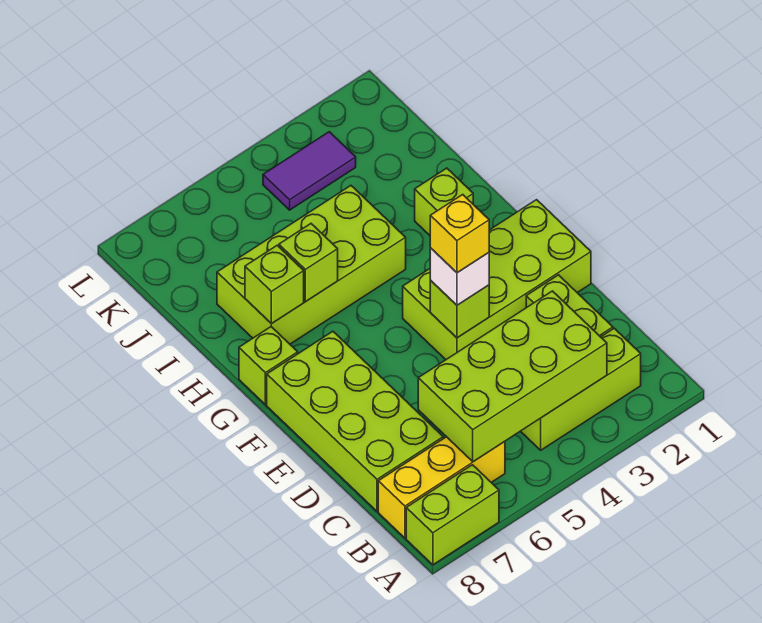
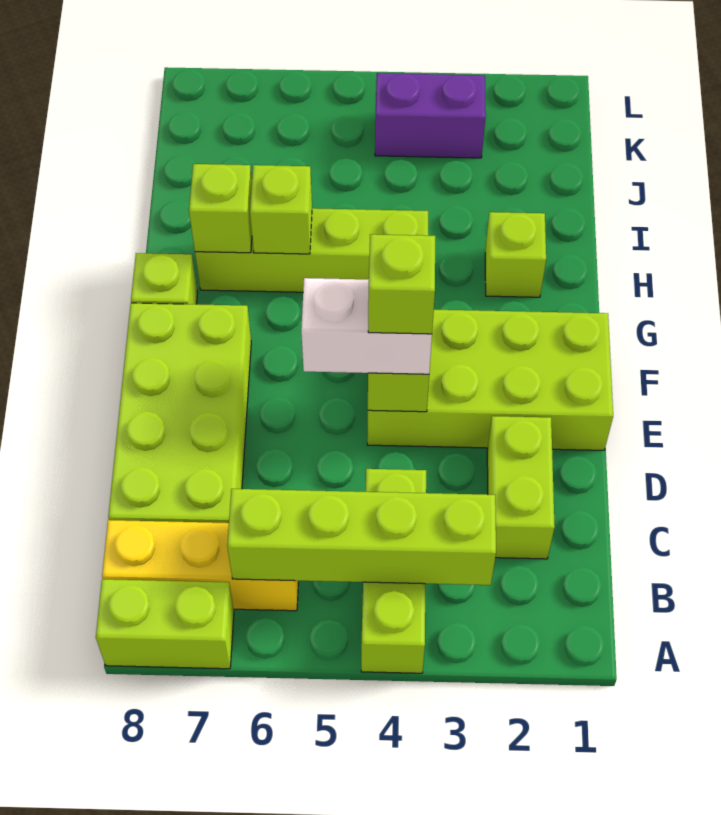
lime brick B2:B4 level 1 -> lime brick A4:C4 level 1
lime brick B3:C6 level 2 -> lime brick B3:B6 level 2
white brick E4 level 3 -> white brick E4:E5 level 3
yellow brick E4 level 4 -> lime brick E4 level 4
lime brick H4:I7 level 1 -> lime brick H4:H7 level 1
purple tile K3:K4 level 1 -> purple brick K3:K4 level 1

